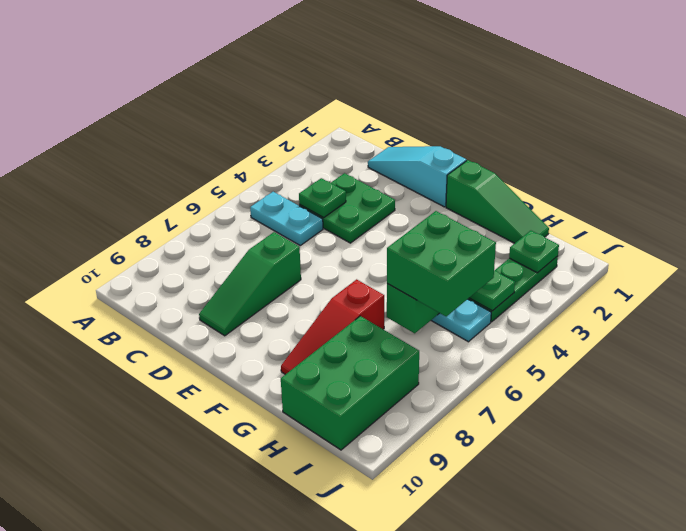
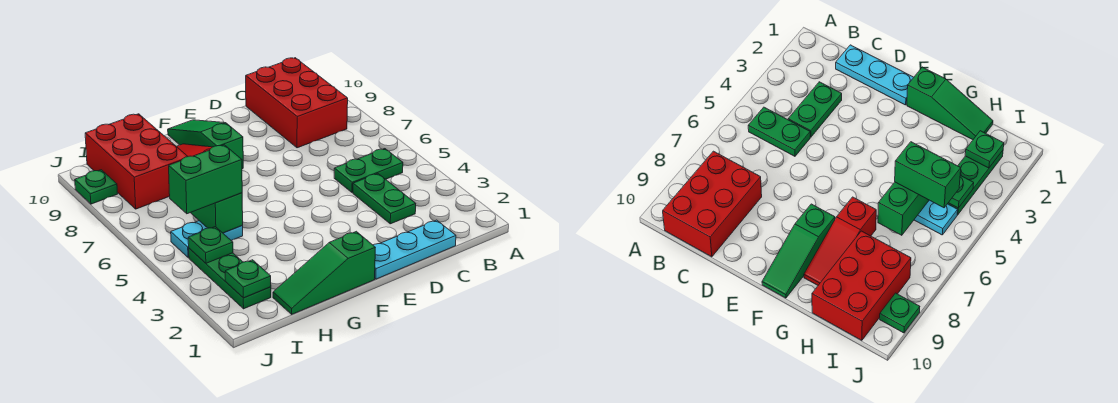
cyan plate B5:C5 level 1 -> green plate B5:C5 level 1
none -> red brick B8:C10 level 1
cyan slope C1:E1 level 1 top E -> cyan plate C1:E1 level 1
green plate C3:D4 level 1 -> green plate C3:C4 level 1
green plate C4 level 2 -> green plate J9 level 1
green slope D7:D9 level 1 top 7 -> green slope F8:F10 level 1 top 8
green brick H5:I6 level 3 -> green brick H5:I5 level 3
green brick H8:I10 level 1 -> red brick H8:I10 level 1

